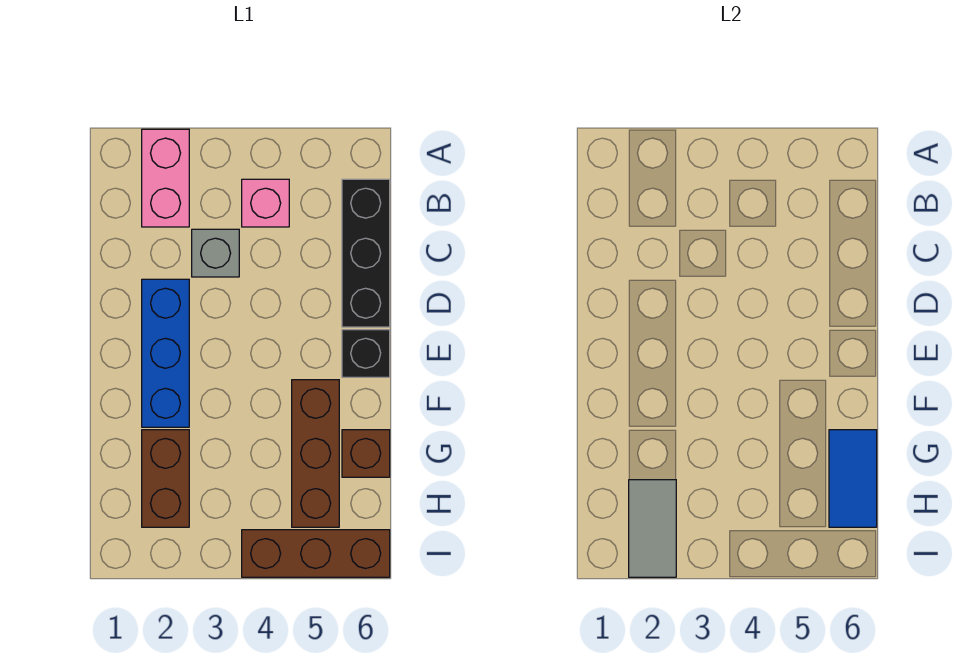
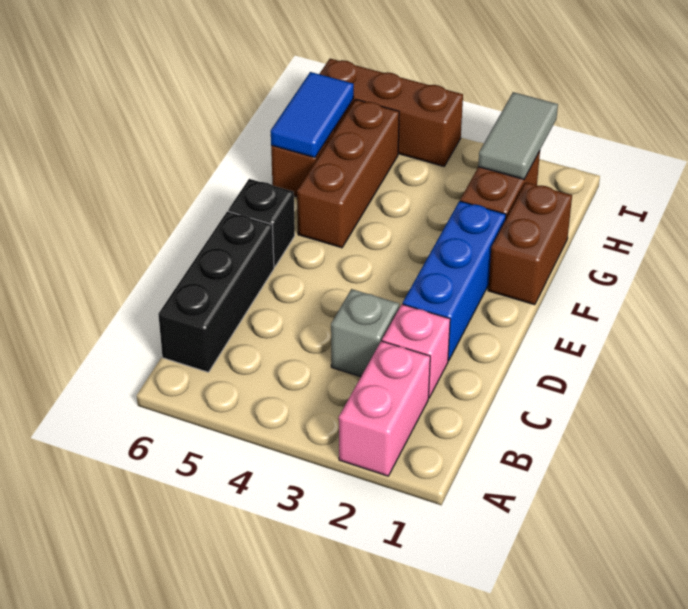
pink brick B4 level 1 -> pink brick C2 level 1
none -> brown brick F1:G1 level 1

